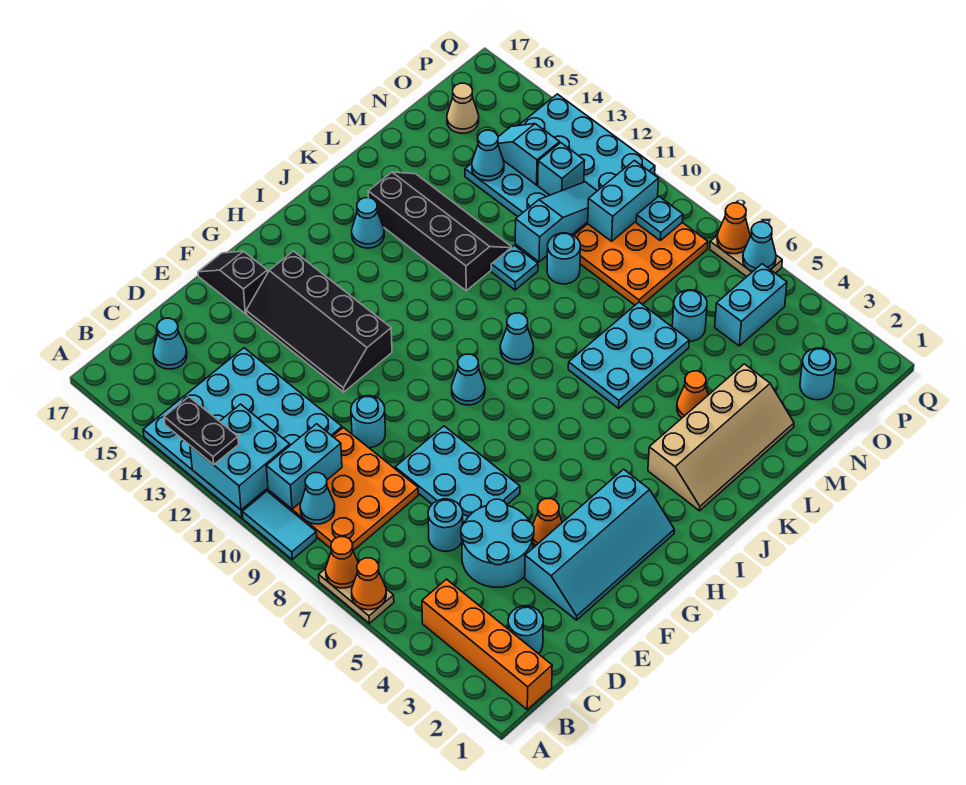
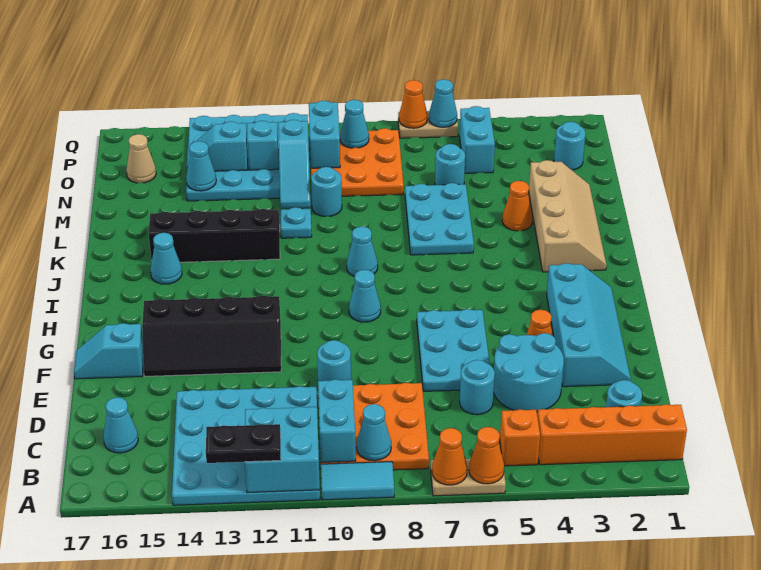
none -> orange brick B5 level 1
cyan plate E6:F8 level 1 -> cyan plate E6:G7 level 1
black slope F16:F17 level 1 top 16 -> cyan slope F16:F17 level 1 top 16
cyan slope M11:O11 level 2 top M -> cyan slope M11:O11 level 2 top O
cyan plate P9 level 2 -> cyan cone P9 level 2

